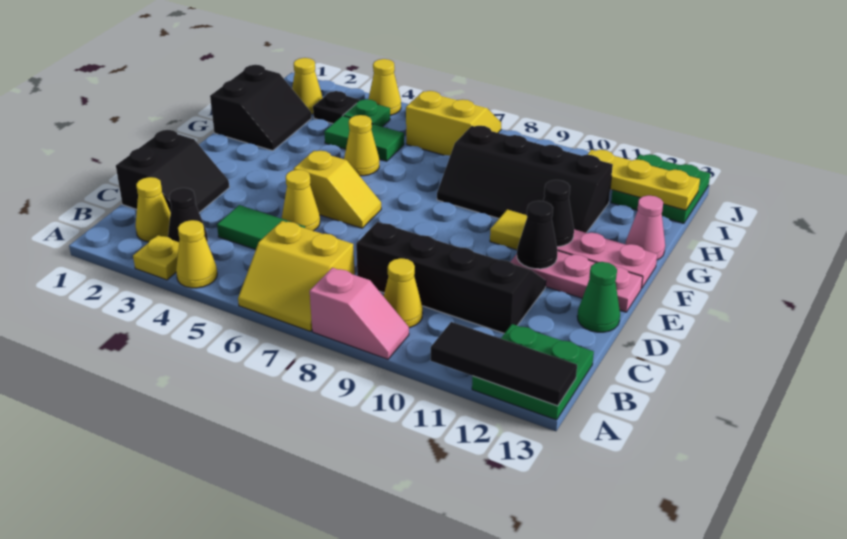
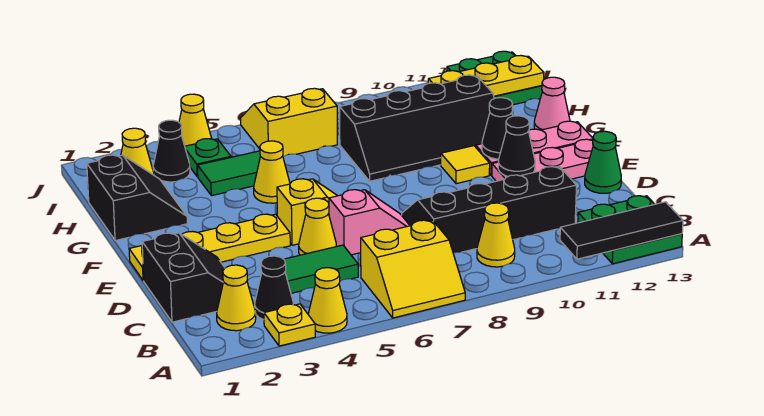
pink slope A8:A9 level 1 top 8 -> pink slope D6:D7 level 1 top 6
none -> yellow plate E1:E4 level 1
black plate I3 level 1 -> black cone I3 level 1

